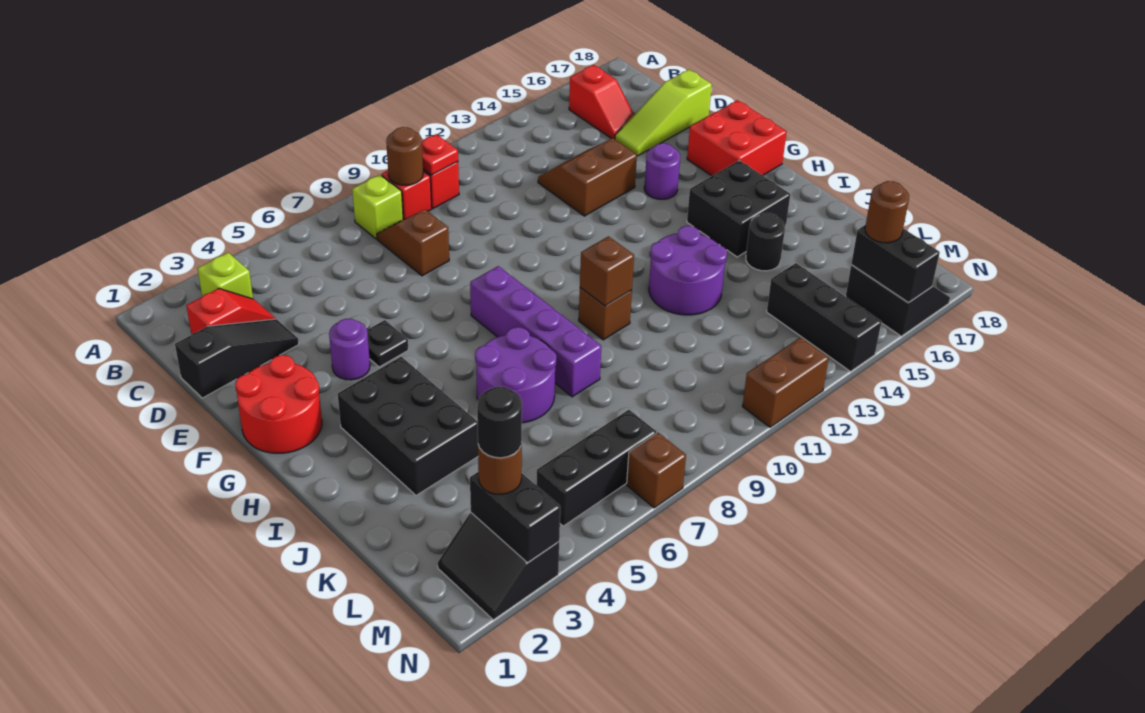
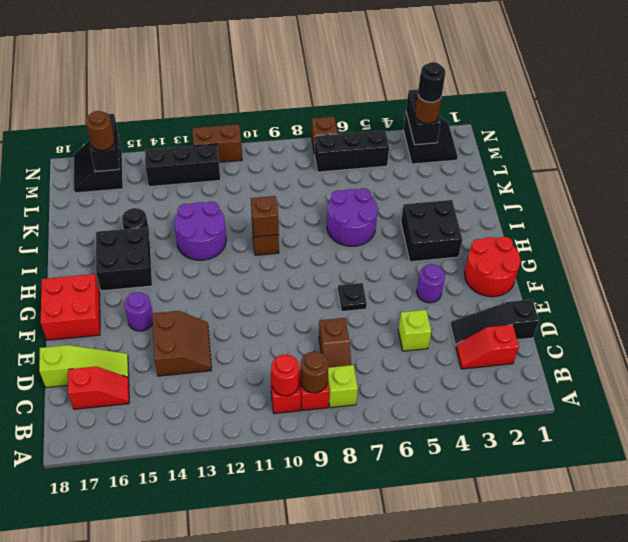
lime brick B3 level 1 -> lime brick D5 level 1
red plate B10 level 2 -> red round brick B10 level 2
red slope B16:C16 level 1 top B -> red slope C16:C17 level 1 top 17
brown slope D13:E14 level 1 top E -> brown slope D13:E14 level 1 top 14
black plate F5 level 1 -> black plate F7 level 1
purple brick G8:J8 level 1 -> none
black brick H3:J4 level 1 -> black brick H3:I4 level 1
black brick L14:N14 level 1 -> black brick M12:M14 level 1

